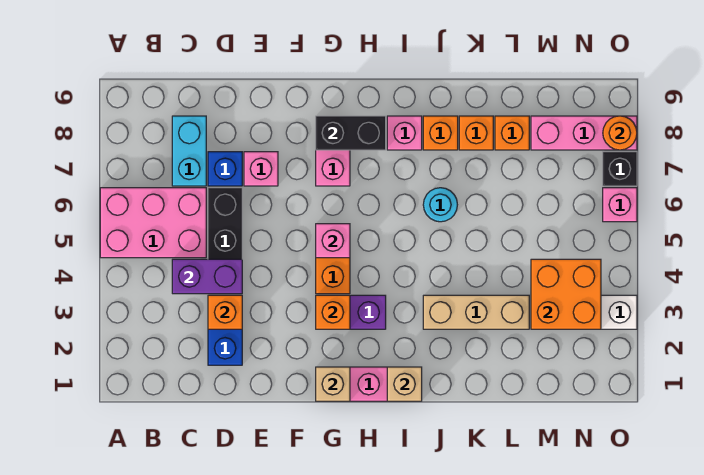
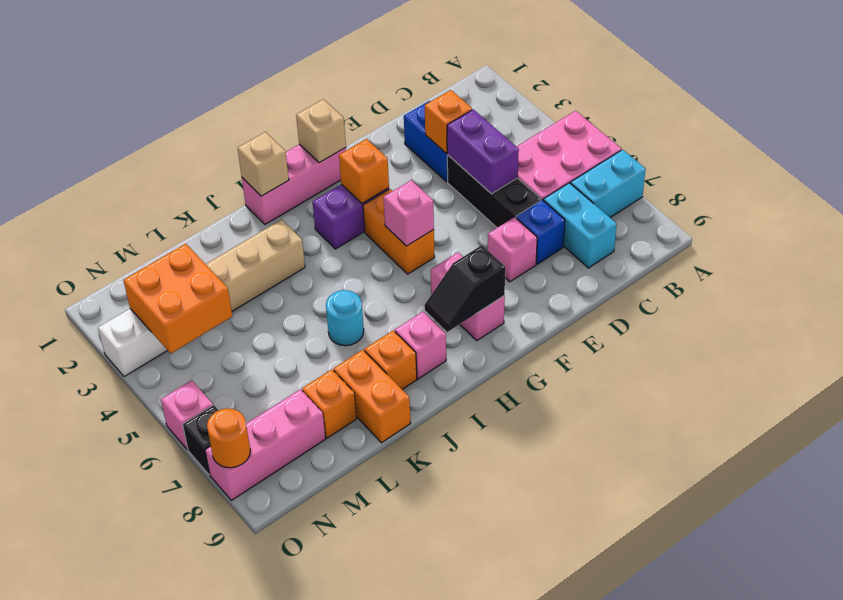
none -> cyan brick A7:B7 level 1
purple brick C4:D4 level 2 -> purple brick D4:D5 level 2
black brick G8:H8 level 2 -> black slope G8:H8 level 2 top G
orange brick K8 level 1 -> orange brick K8:K9 level 1

